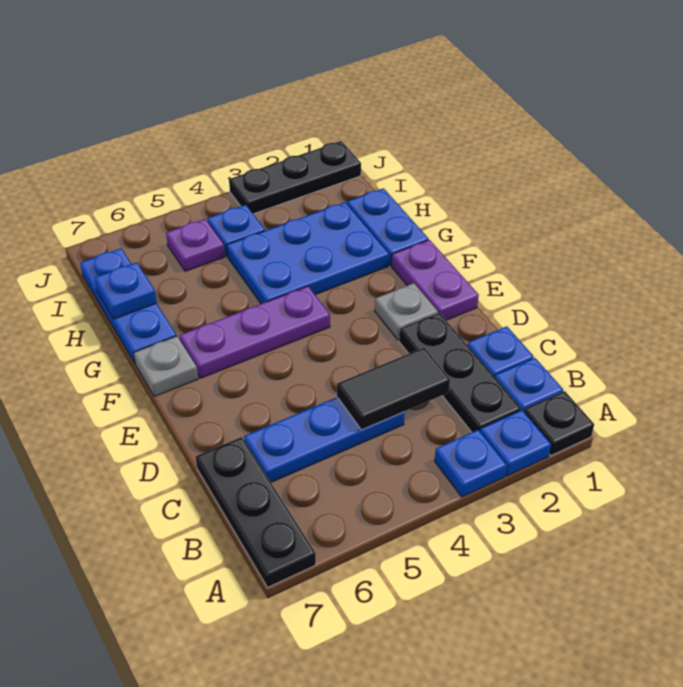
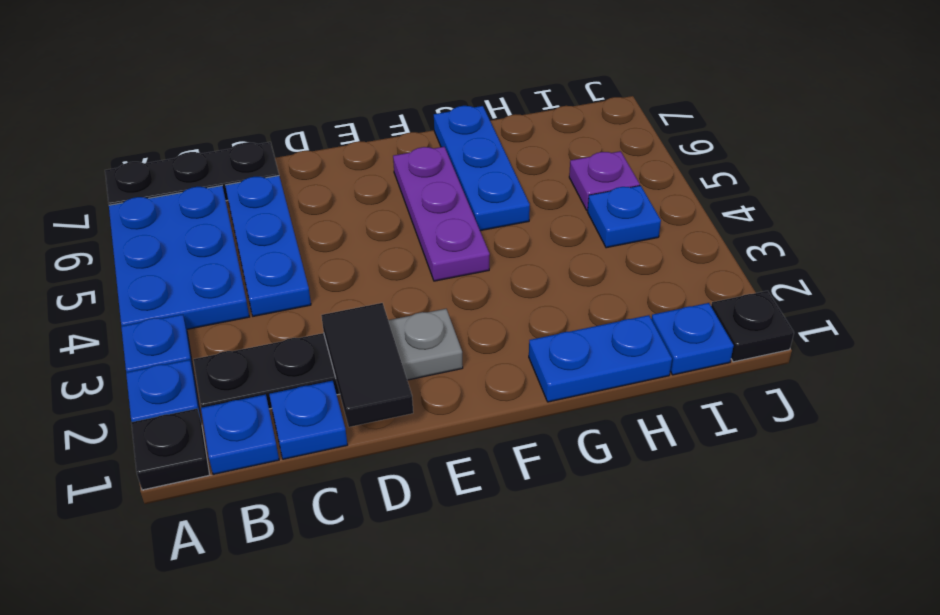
black tile C3:C4 level 2 -> black tile D1:D2 level 2
purple plate E1:F1 level 1 -> none
grey plate F7 level 1 -> none
blue plate G2:H4 level 1 -> blue plate A4:B6 level 1
blue plate G7:I7 level 1 -> blue plate G5:G7 level 1
blue plate H7 level 2 -> blue plate I1 level 1
black plate J1:J3 level 1 -> black plate J1 level 1

